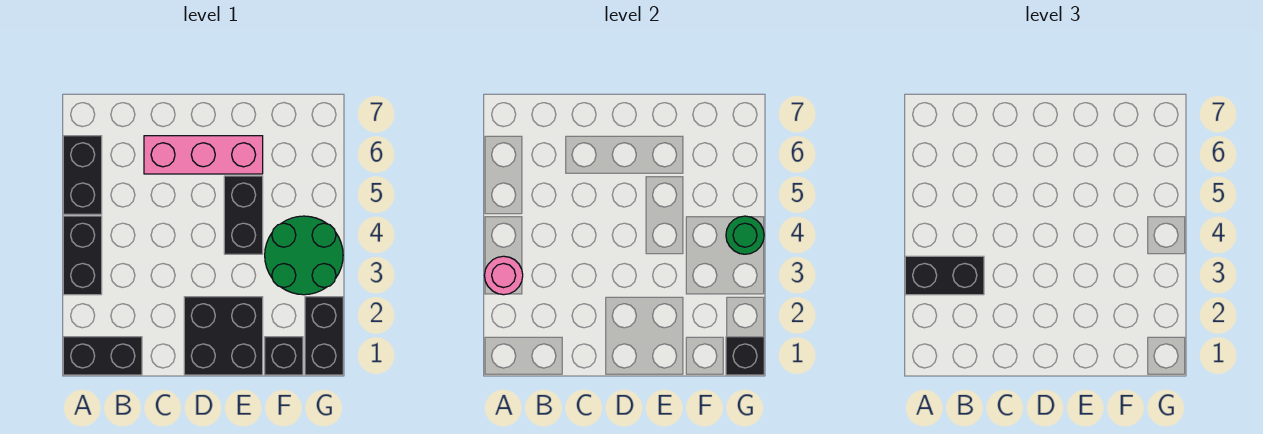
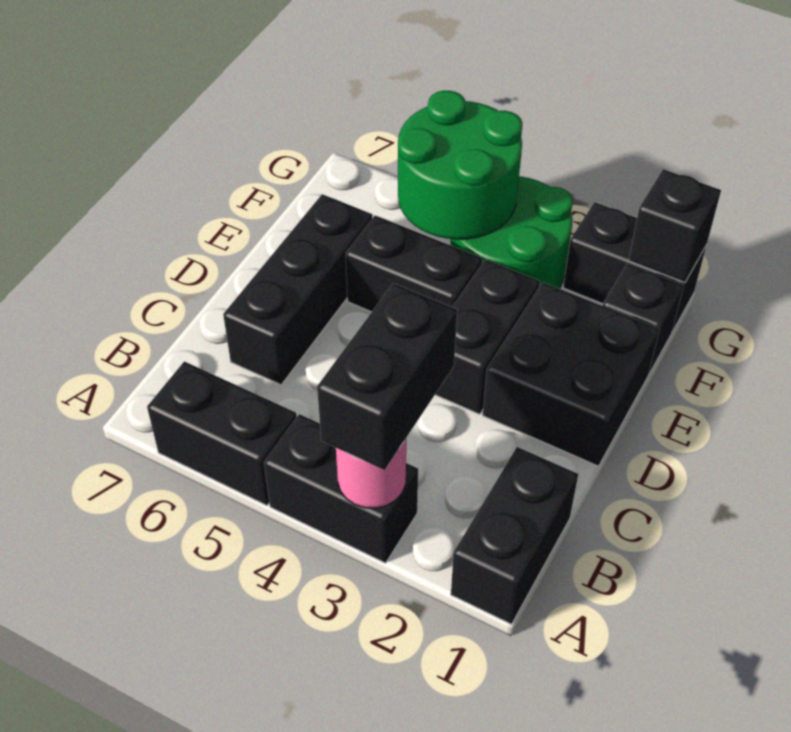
pink brick C6:E6 level 1 -> black brick C6:E6 level 1
none -> black brick D3:E3 level 1
green round brick G4 level 2 -> green round brick F4:G5 level 2

